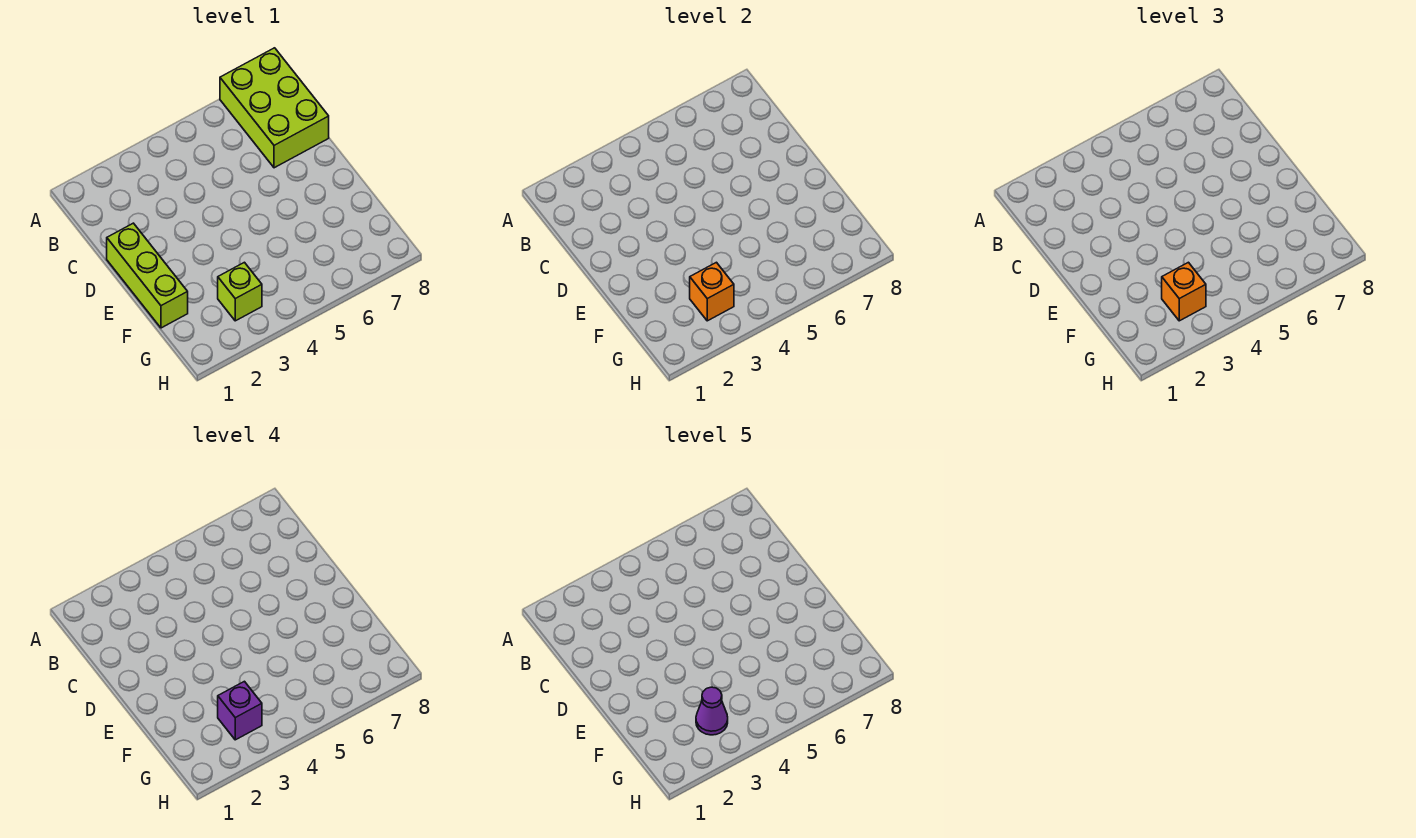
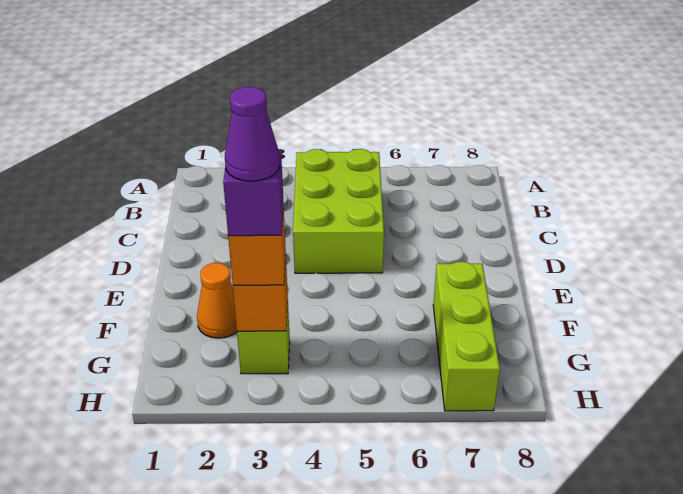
lime brick A7:C8 level 1 -> lime brick B4:D5 level 1
lime brick D1:F1 level 1 -> lime brick F7:H7 level 1
none -> orange cone F2 level 1

